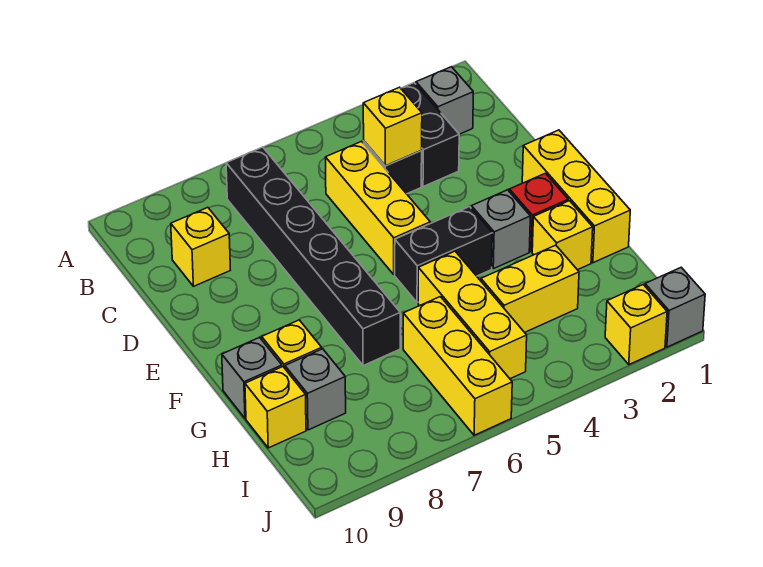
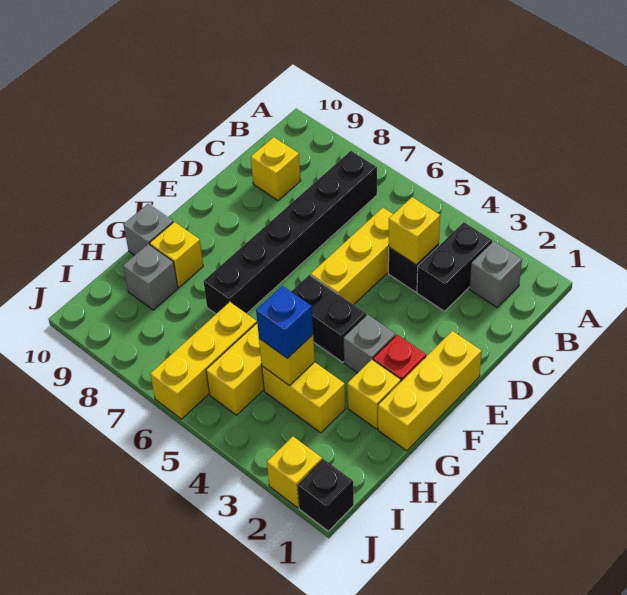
none -> blue brick H4 level 3
yellow brick H10 level 1 -> yellow brick H4 level 2
grey brick J1 level 1 -> black brick J1 level 1

